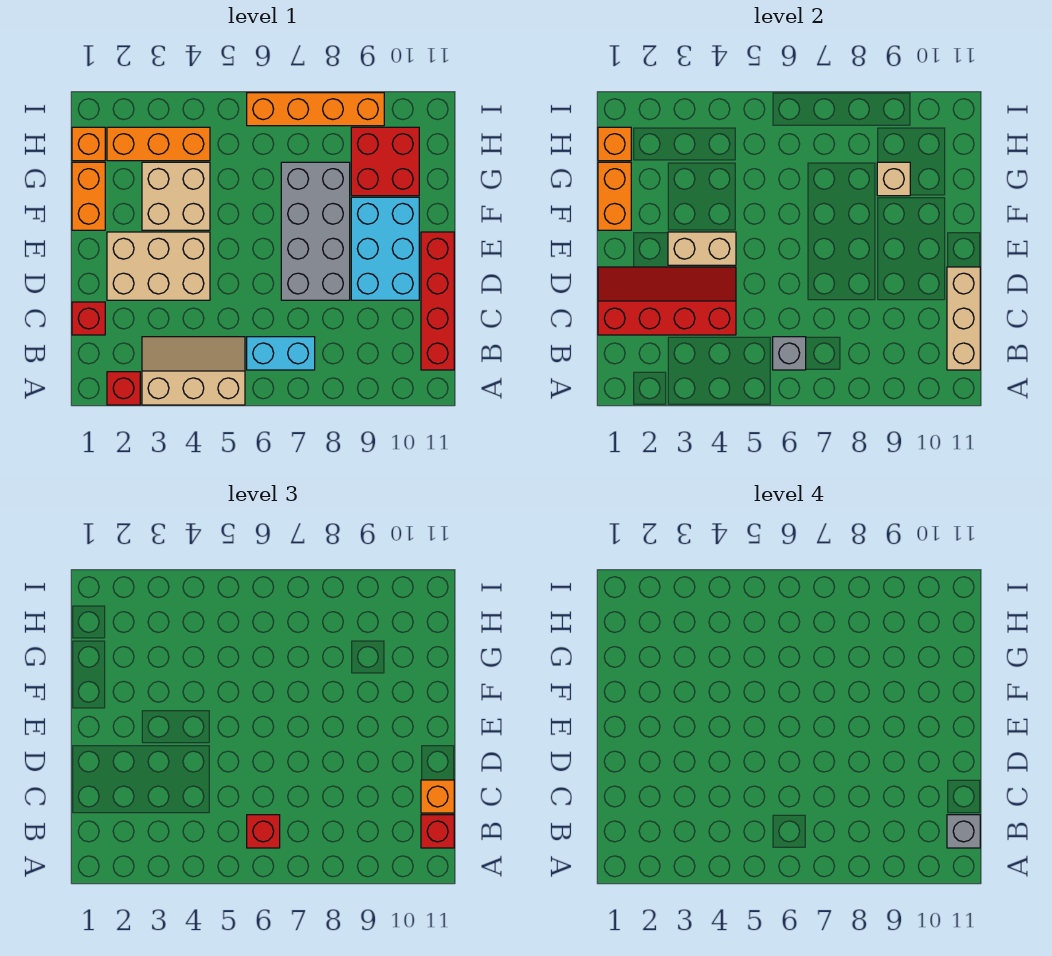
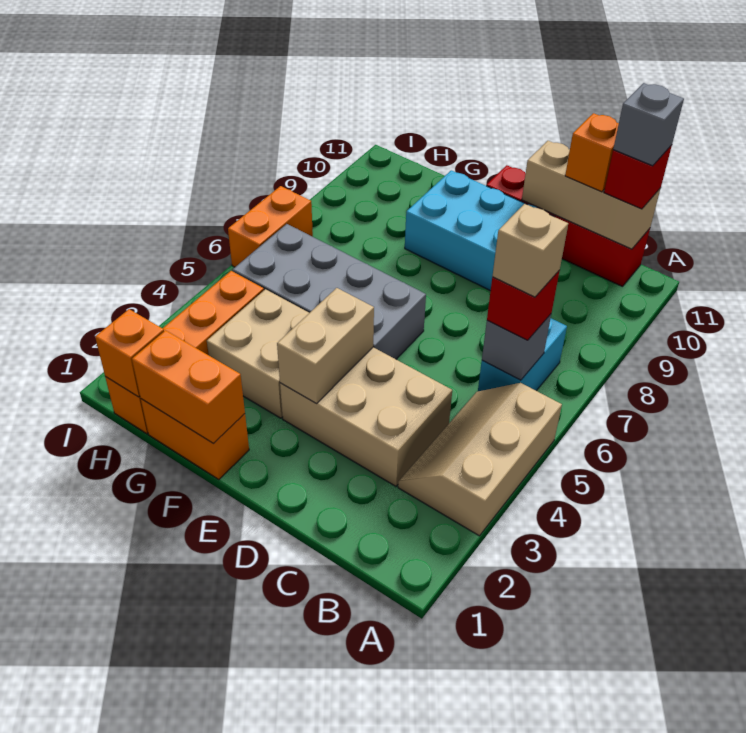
red brick A2 level 1 -> none
red brick C1 level 1 -> none
red slope C1:D4 level 2 top C -> none
tan brick D2:E4 level 1 -> tan brick C3:E4 level 1
grey brick D7:G8 level 1 -> grey brick E5:H6 level 1
red brick G9:H10 level 1 -> none
tan brick G9 level 2 -> tan brick B6 level 4
orange brick I6:I9 level 1 -> orange brick I6:I7 level 1

